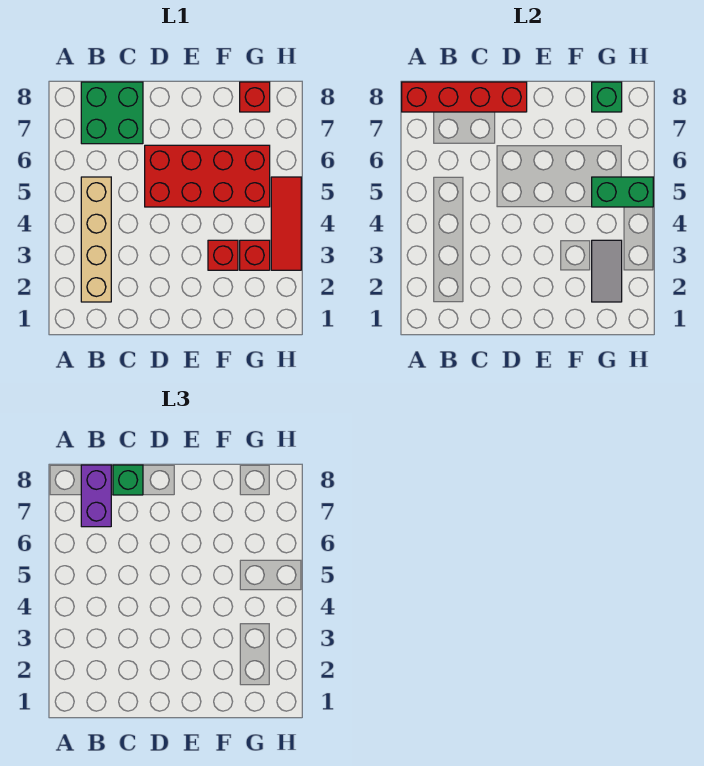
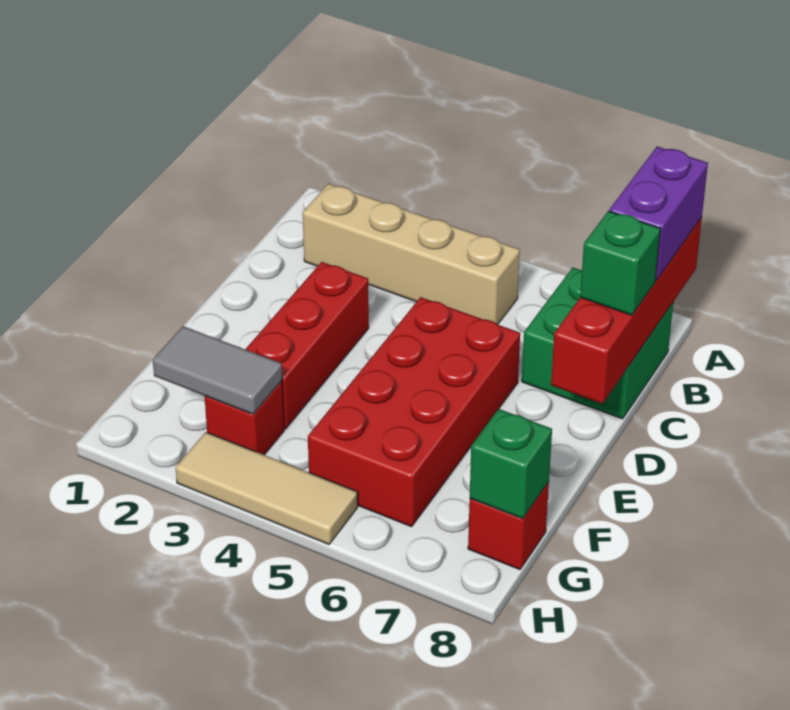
purple brick B7:B8 level 3 -> purple brick A8:B8 level 3
red brick F3 level 1 -> red brick D3:F3 level 1
green brick G5:H5 level 2 -> none
red tile H3:H5 level 1 -> tan tile H3:H5 level 1

